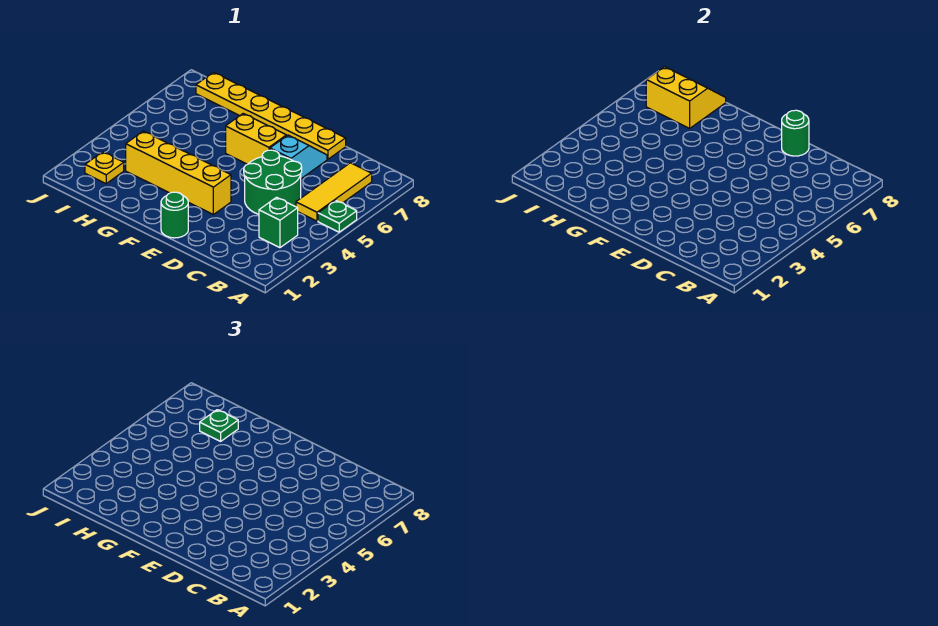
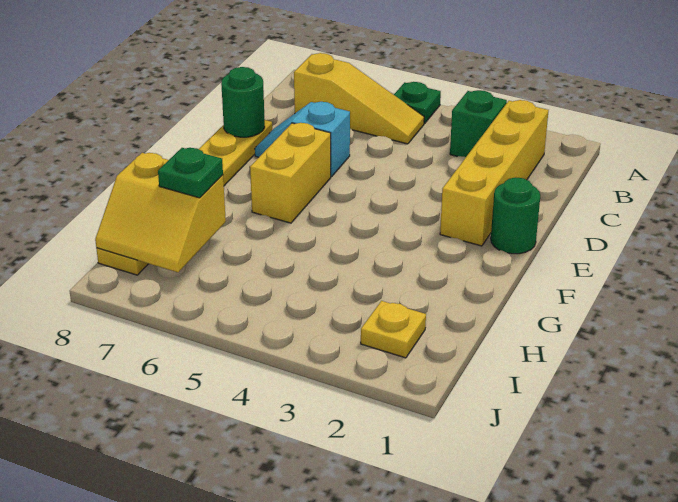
yellow tile B5:B7 level 1 -> yellow slope B5:B7 level 1 top 7
green round brick C4:D5 level 1 -> none
yellow brick E3:H3 level 1 -> yellow brick B2:E2 level 1
yellow slope H7:I8 level 2 top 7 -> yellow slope H7:I8 level 2 top H

